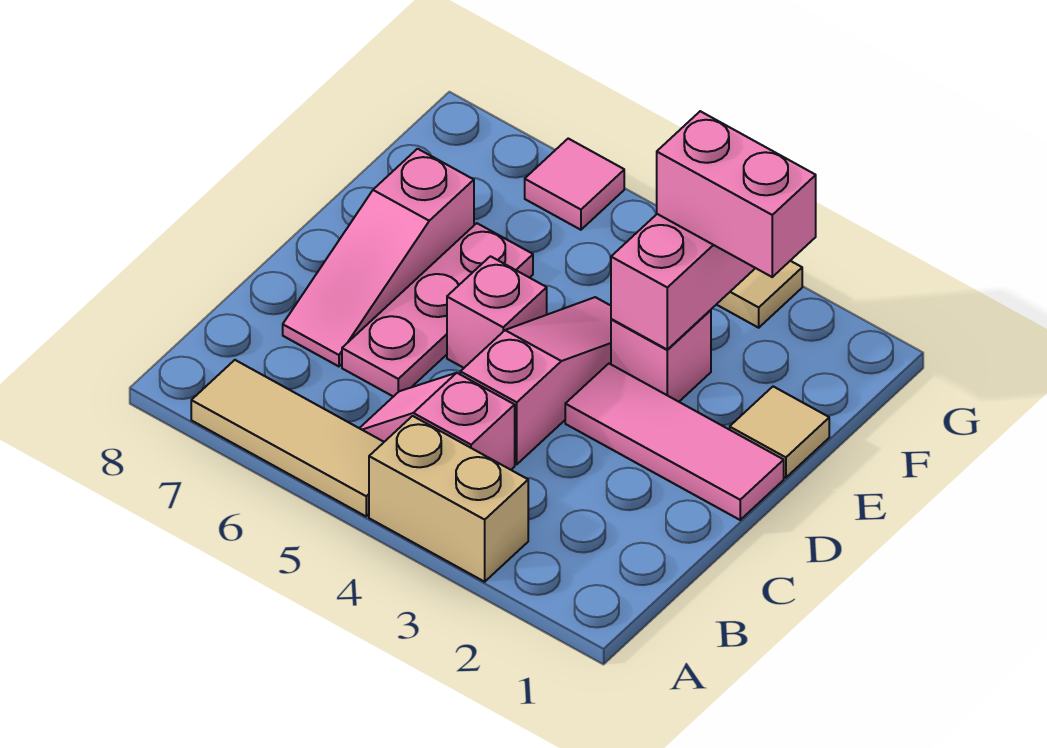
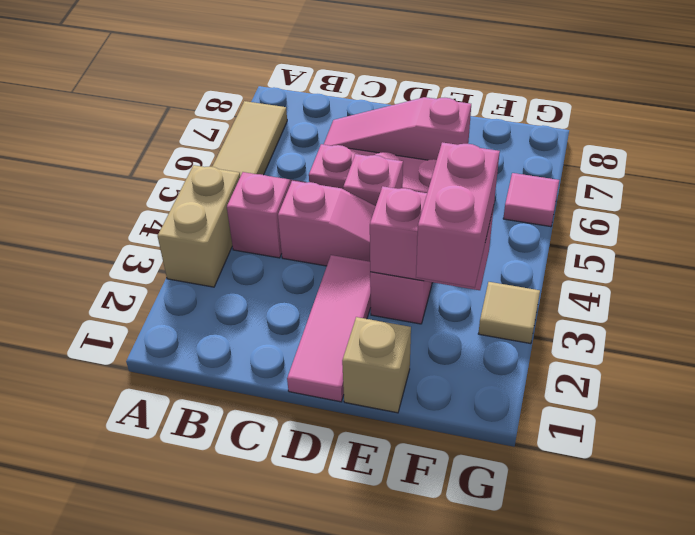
tan tile E1 level 1 -> tan brick E1 level 1

